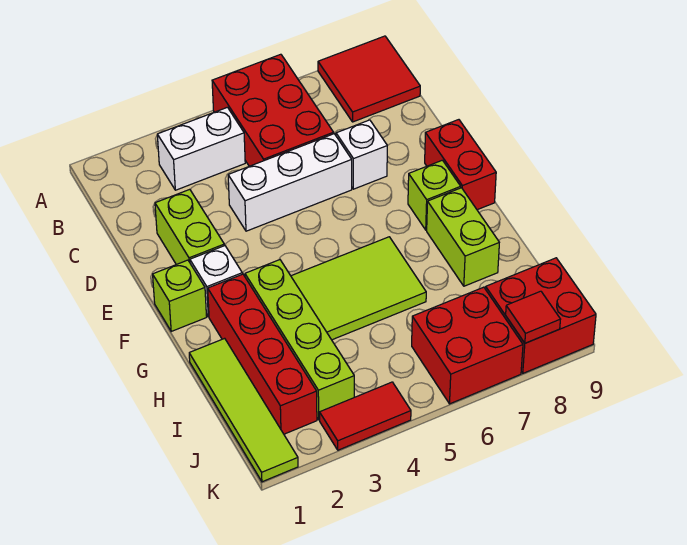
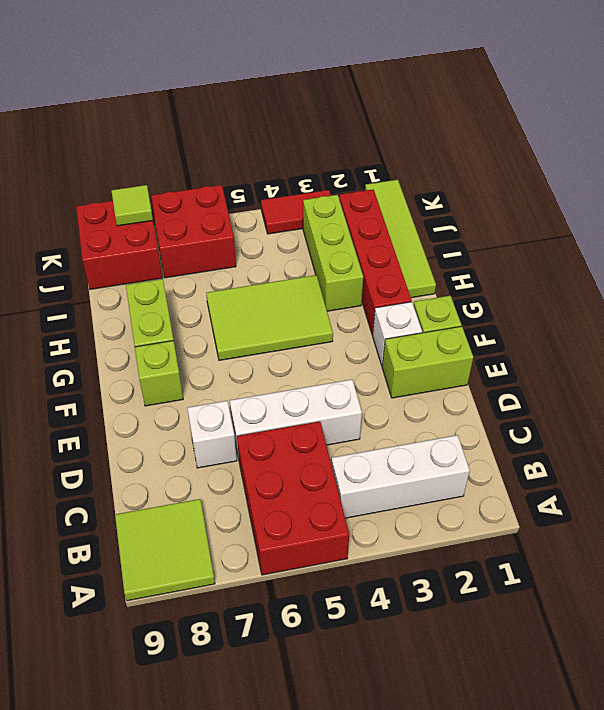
red tile A8:B9 level 1 -> lime tile A8:B9 level 1
white brick B3:B4 level 1 -> white brick B2:B4 level 1
lime brick D2:E2 level 1 -> lime brick E1:E2 level 1
red brick E9:F9 level 1 -> none
lime brick G3:J3 level 1 -> lime brick H3:J3 level 1
red tile K8 level 2 -> lime tile K8 level 2

